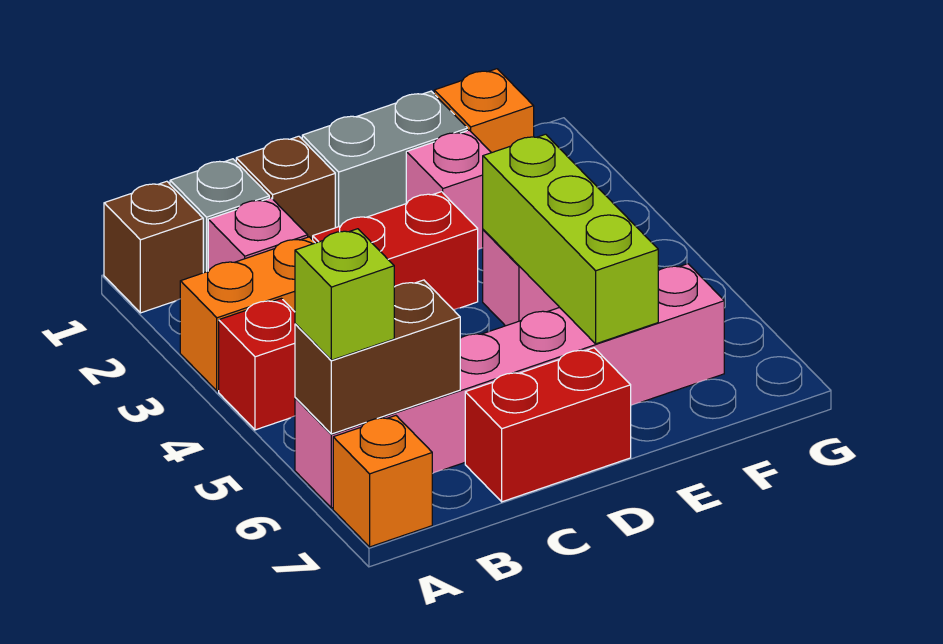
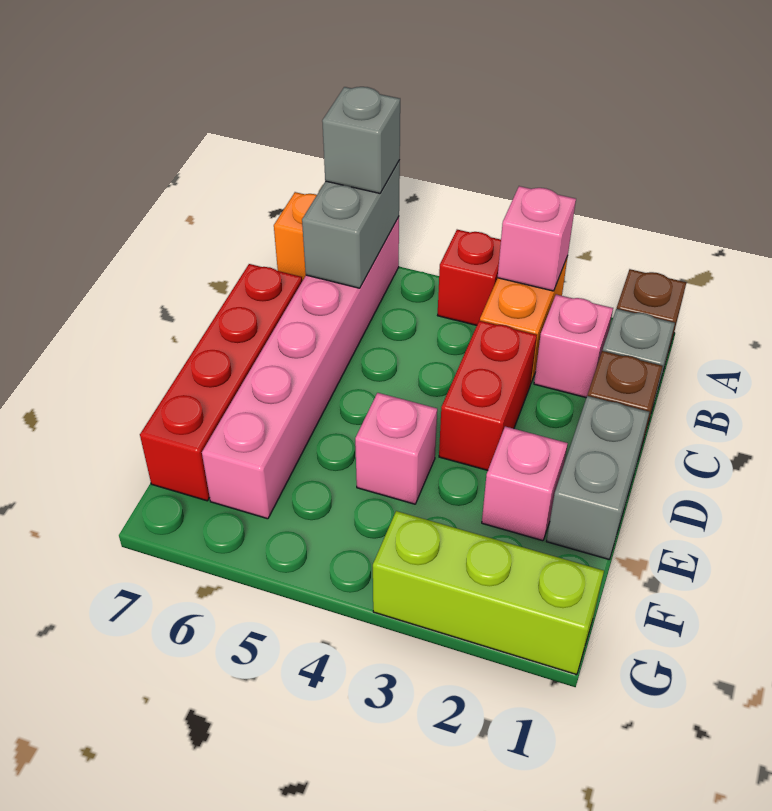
none -> pink brick A3 level 2
brown brick A6:B6 level 2 -> grey brick A6:B6 level 2
lime brick A6 level 3 -> grey brick A6 level 3
red brick C7:D7 level 1 -> red brick C7:F7 level 1
lime brick E4:E6 level 2 -> lime brick G1:G3 level 1
orange brick F1 level 1 -> none

